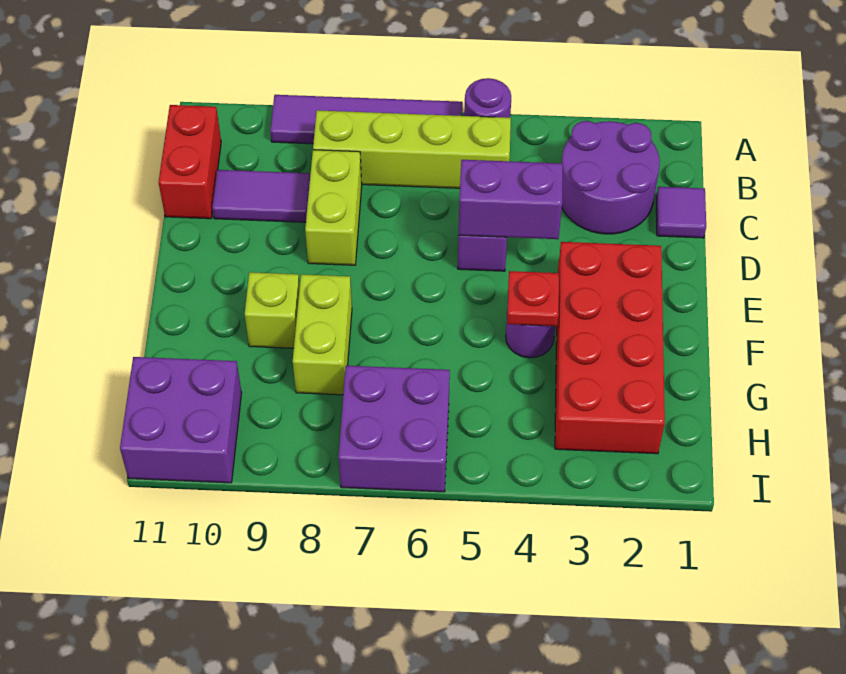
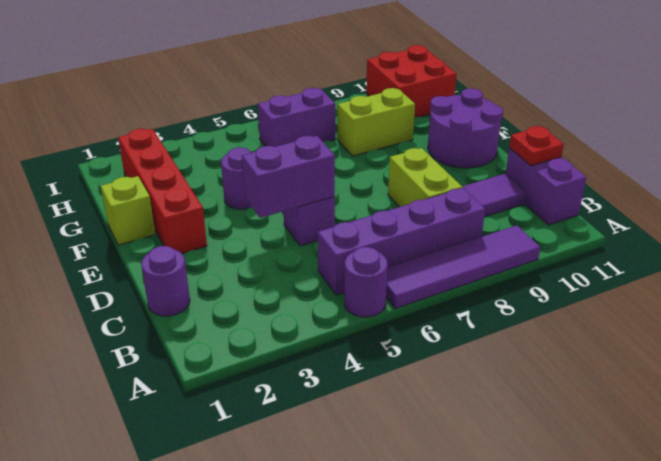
purple round brick B2:C3 level 1 -> purple round brick E10:F11 level 1
lime brick B5:B8 level 1 -> purple brick B5:B8 level 1
red brick B11:C11 level 1 -> purple brick B11:C11 level 1
purple tile C1 level 1 -> purple round brick C1 level 1
red brick E2:H3 level 1 -> red brick E2:H2 level 1
red plate F4 level 2 -> red plate C11 level 2
lime brick F8:G8 level 1 -> lime brick G8:G9 level 1
lime brick F9 level 1 -> lime brick F1 level 1
purple brick H6:I7 level 1 -> purple brick H6:H7 level 1
purple brick H10:I11 level 1 -> red brick H10:I11 level 1

